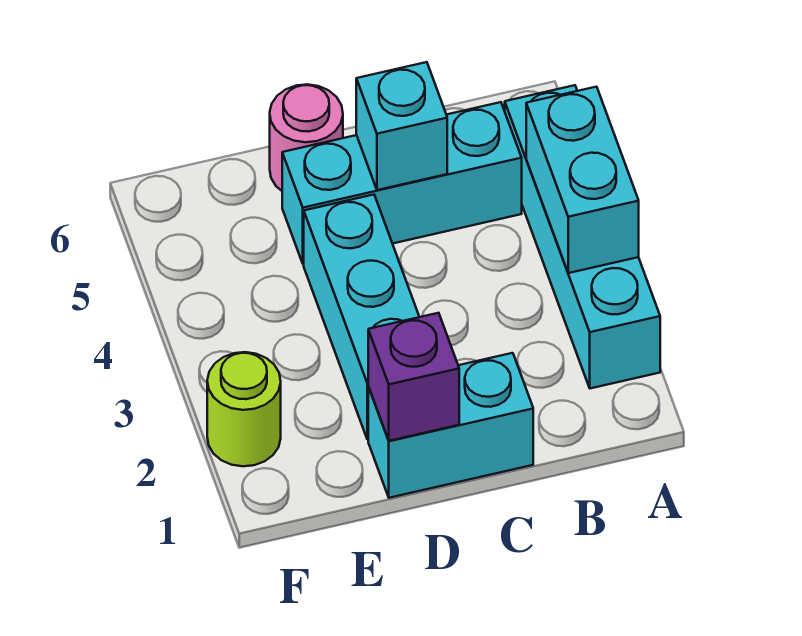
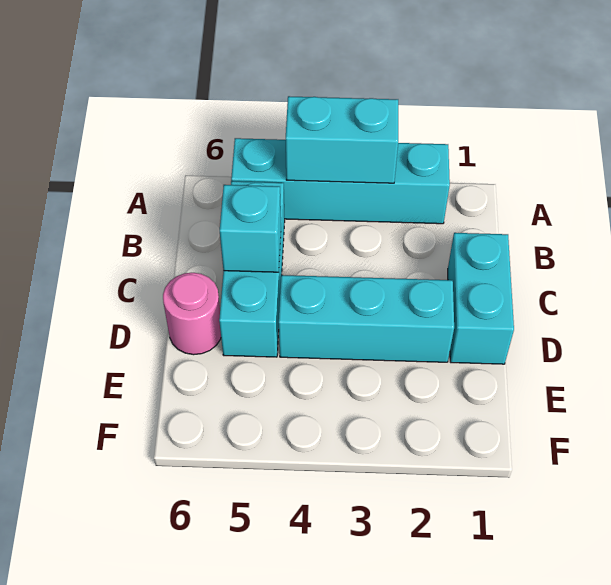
purple brick D1 level 2 -> none
lime round brick F2 level 1 -> none

